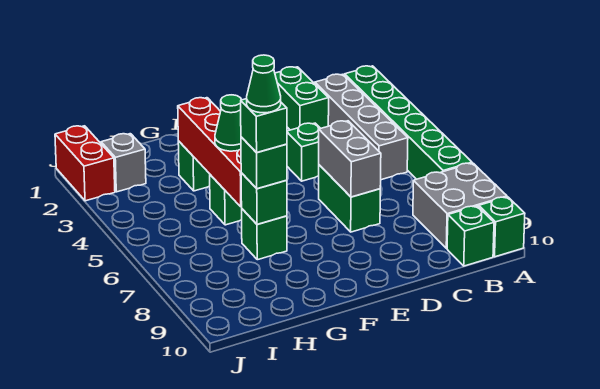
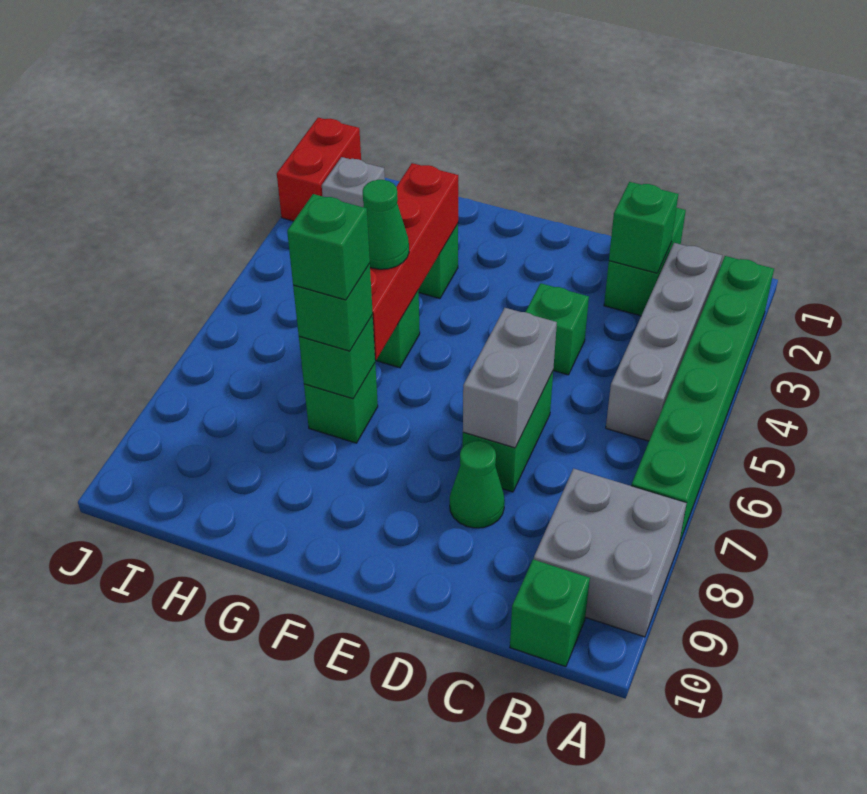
green brick A10 level 1 -> green brick C2 level 2
green cone G7 level 5 -> green cone D8 level 1

